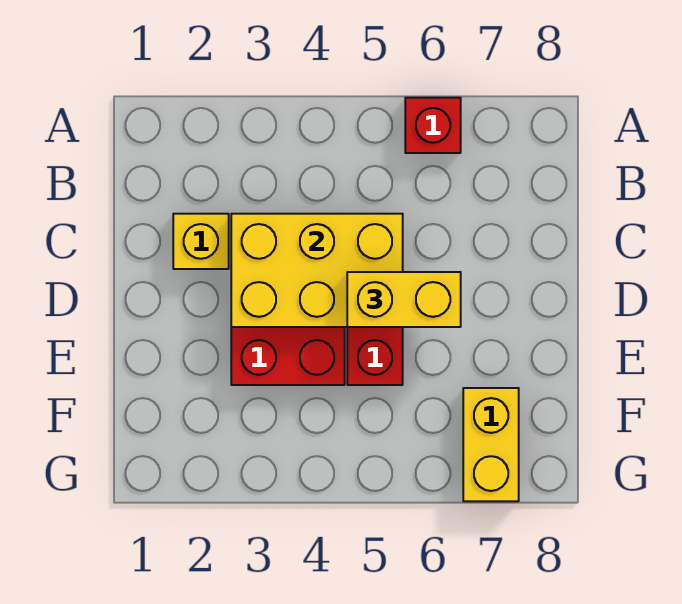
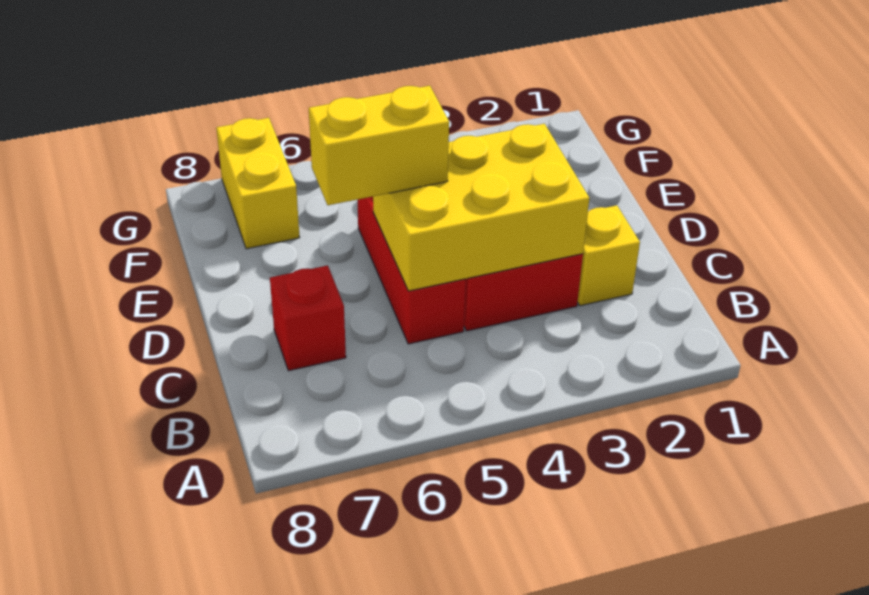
red brick A6 level 1 -> red brick C7 level 1

